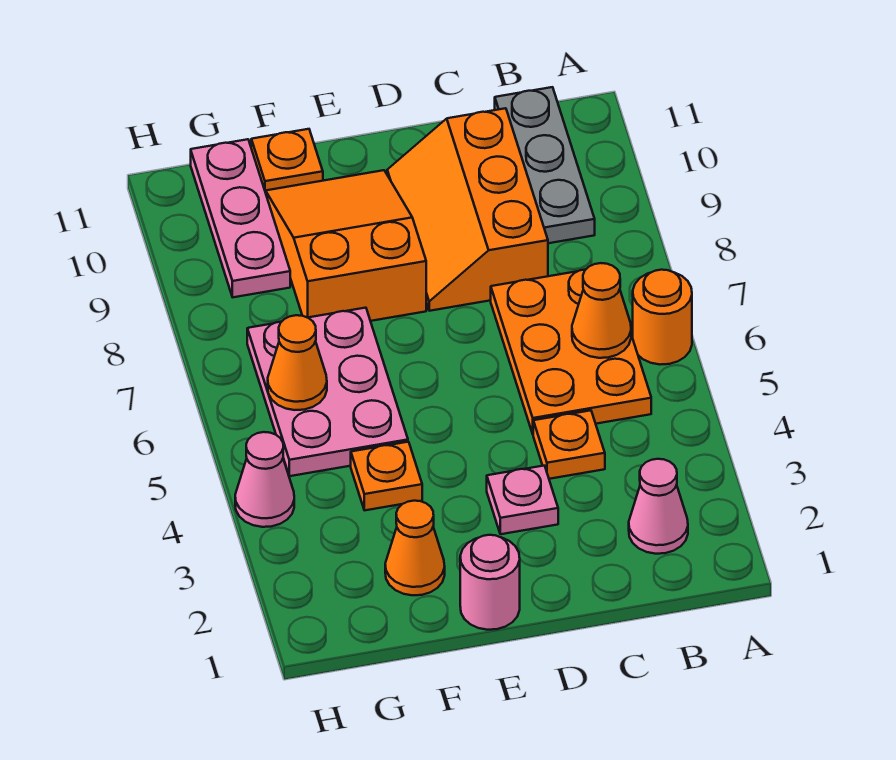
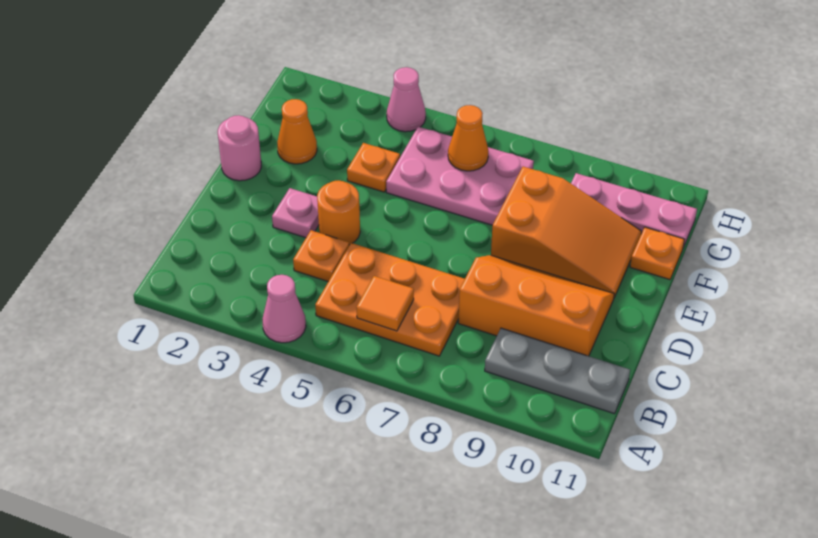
orange round brick A6 level 1 -> orange round brick D4 level 1
pink cone B2 level 1 -> pink cone A4 level 1
orange cone B6 level 2 -> orange tile B6 level 2

